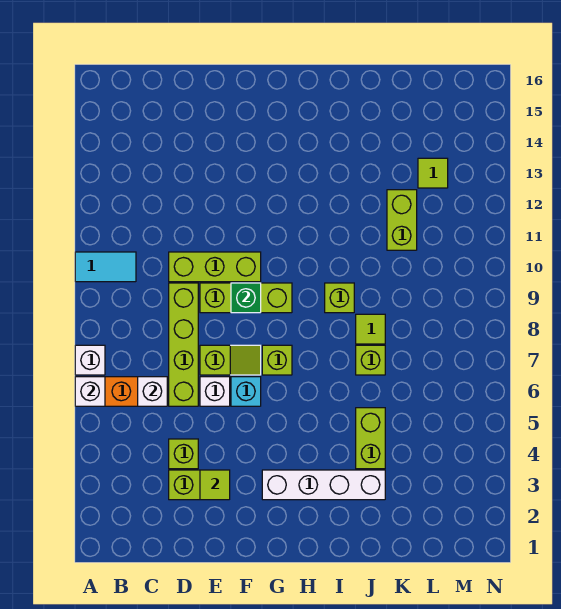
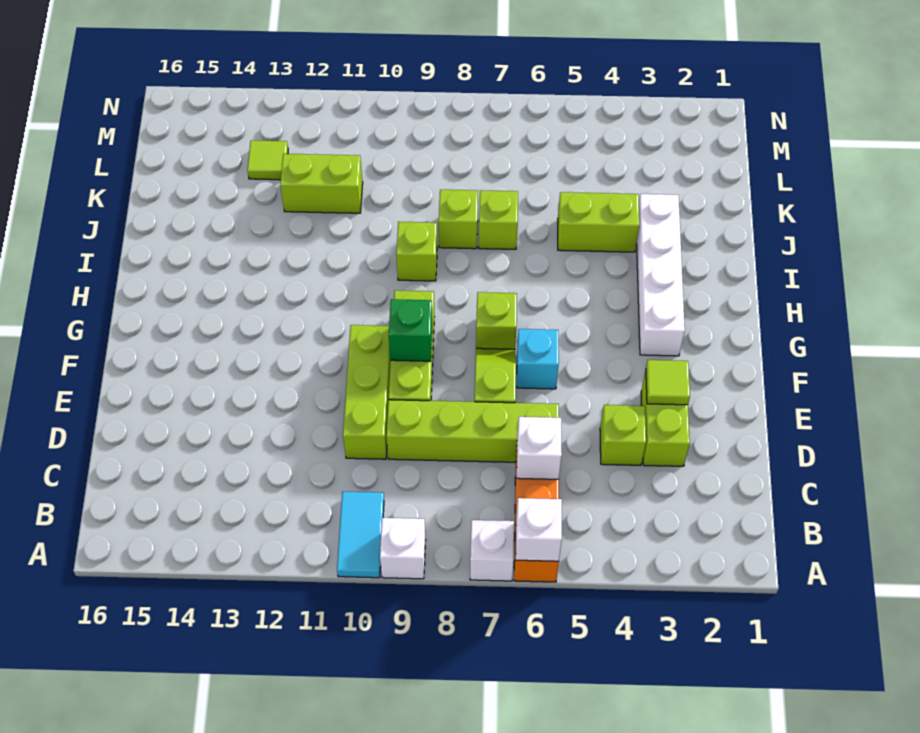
white brick E6 level 1 -> white brick A9 level 1
lime tile J8 level 1 -> lime brick J8 level 1

